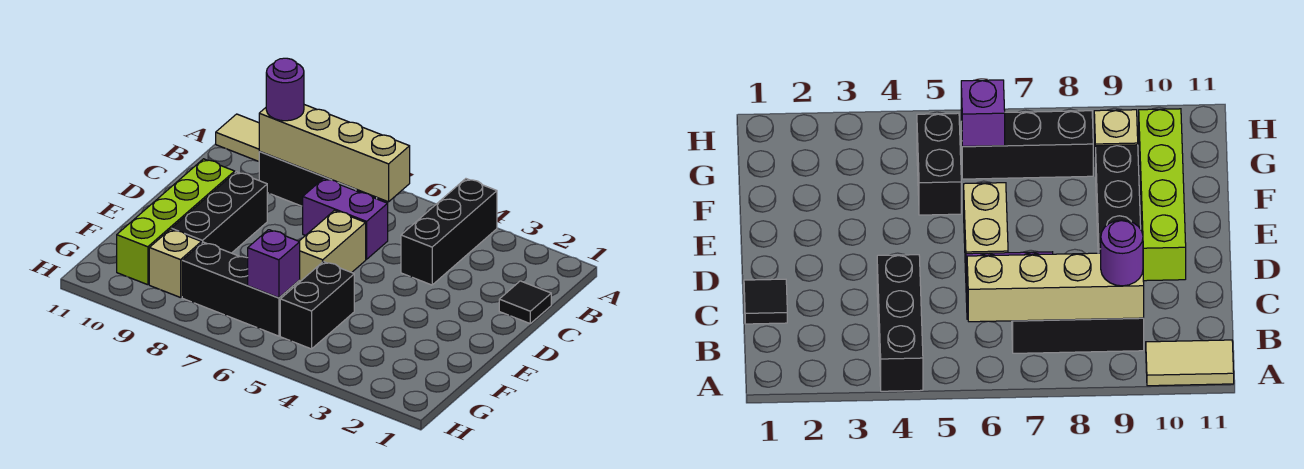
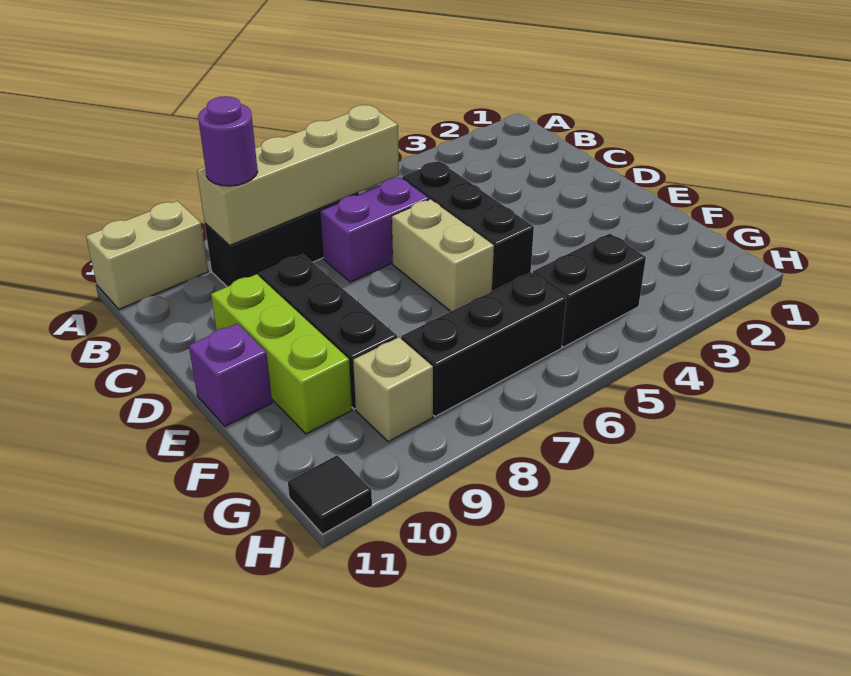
black brick A4:C4 level 1 -> black brick C5:E5 level 1
tan tile A10:A11 level 1 -> tan brick A10:A11 level 1
black tile C1 level 1 -> black tile H11 level 1
lime brick D10:G10 level 1 -> lime brick D10:F10 level 1
black brick F5:G5 level 1 -> black brick G4:G5 level 1
purple brick G6 level 2 -> purple brick E11 level 1

